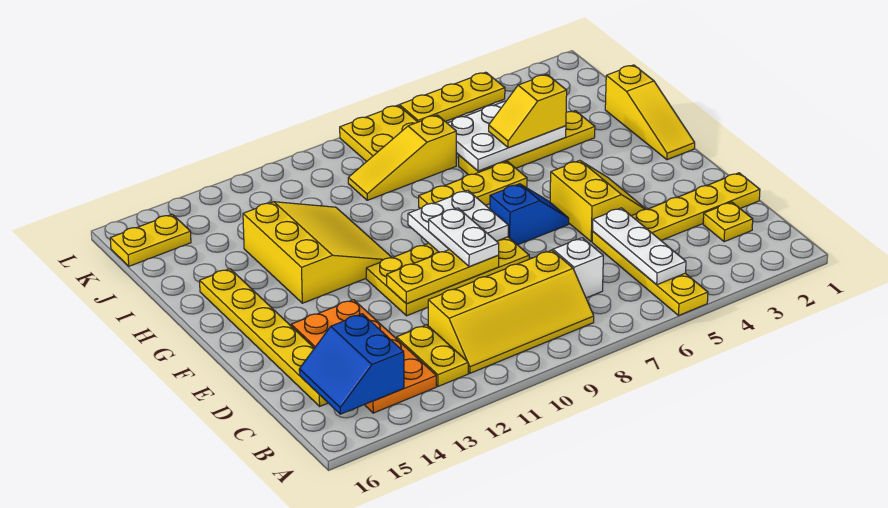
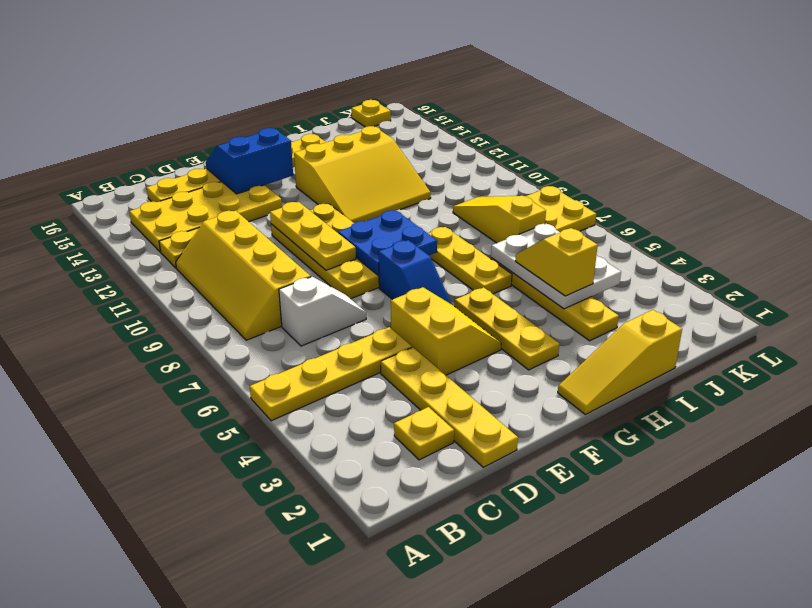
white plate B5:D5 level 2 -> none
orange plate B13:E14 level 1 -> yellow plate B13:E14 level 1
blue slope B14:C15 level 2 top 14 -> blue slope E14:F15 level 2 top 14
yellow slope E4:F5 level 1 top 5 -> yellow slope E4:F5 level 1 top E
white plate E9:F9 level 3 -> none
white plate F8:G9 level 2 -> blue plate F8:G9 level 2
yellow plate K15:K16 level 1 -> yellow plate K16 level 1
yellow plate L4:L6 level 1 -> yellow plate G3:G5 level 1

